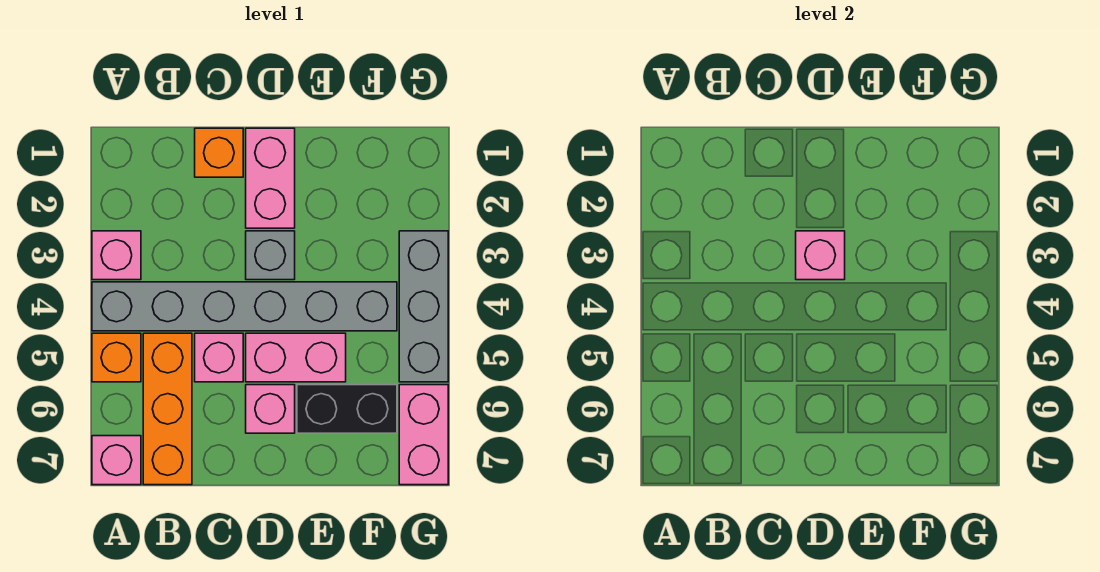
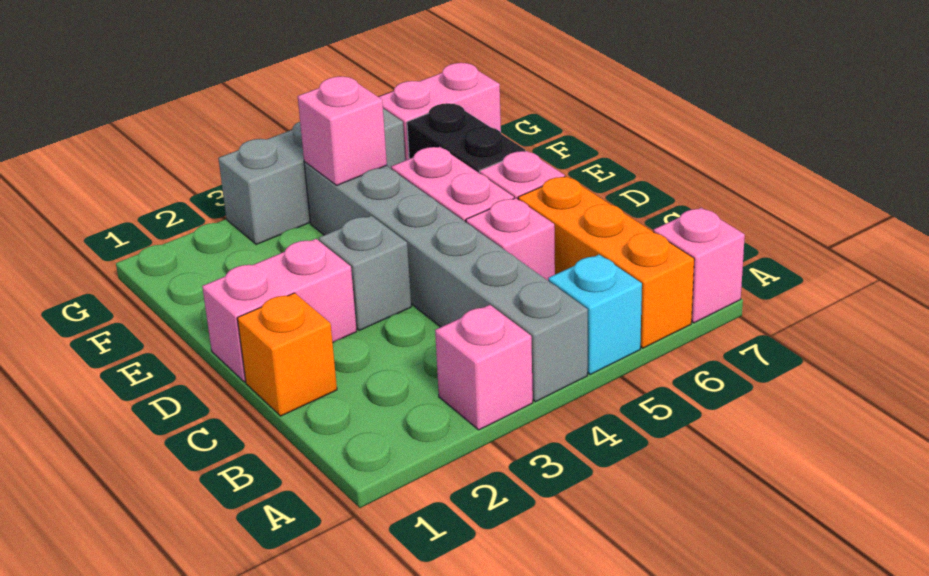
orange brick A5 level 1 -> cyan brick A5 level 1
orange brick B5:B7 level 1 -> orange brick A6:C6 level 1
pink brick D3 level 2 -> pink brick F4 level 2

